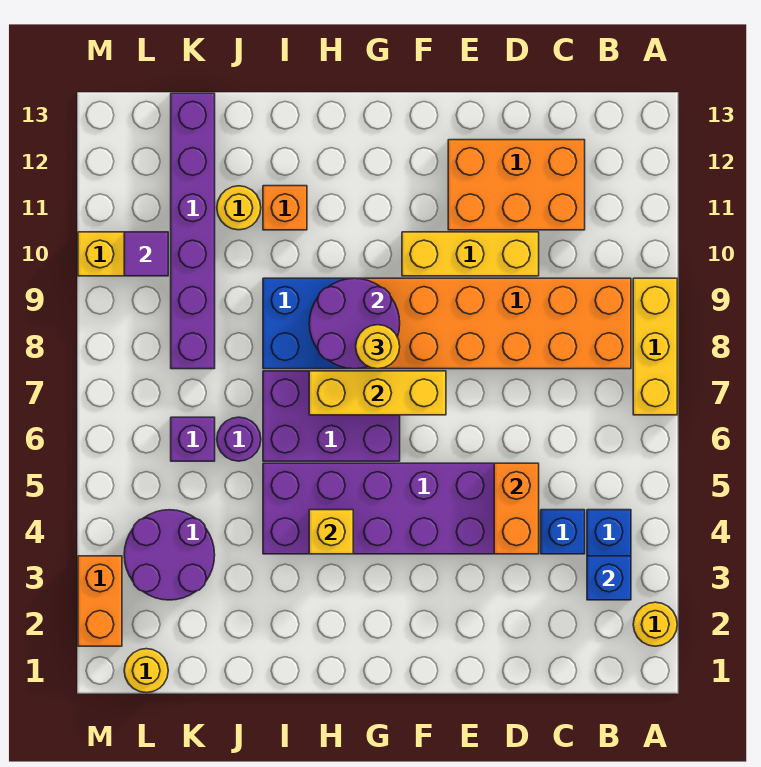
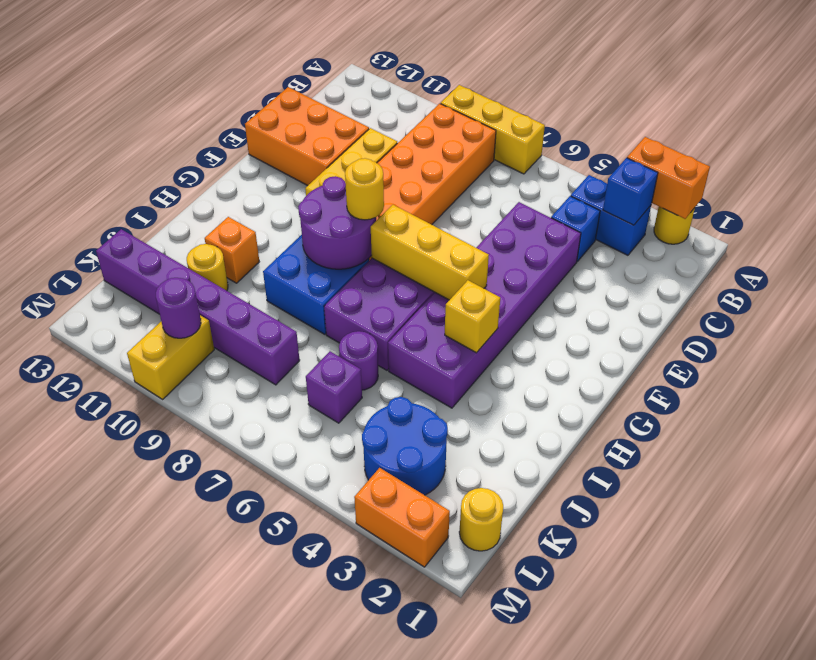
orange brick C11:E12 level 1 -> orange brick D11:E13 level 1
orange brick D4:D5 level 2 -> orange brick A2:A3 level 2
yellow brick F7:H7 level 2 -> yellow brick G5:G7 level 2
purple round brick K3:L4 level 1 -> blue round brick K3:L4 level 1
purple tile L10 level 2 -> purple round brick L10 level 2

